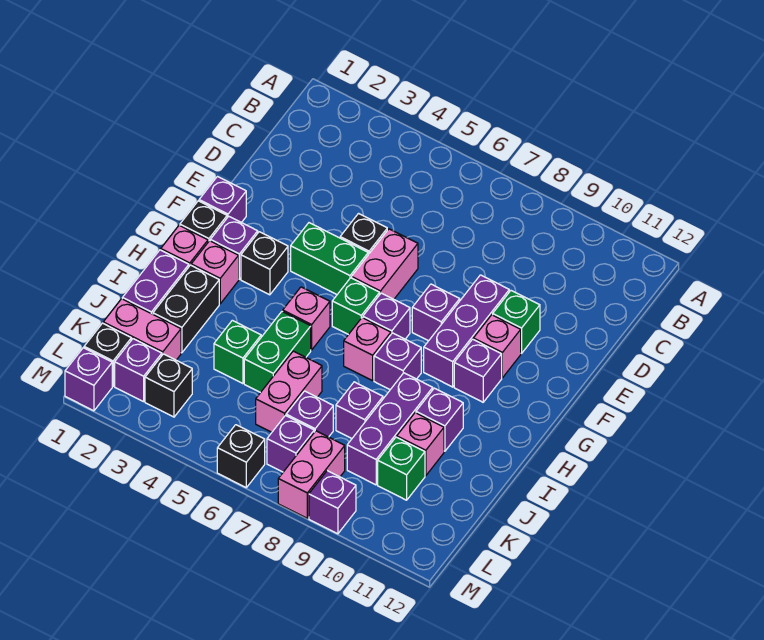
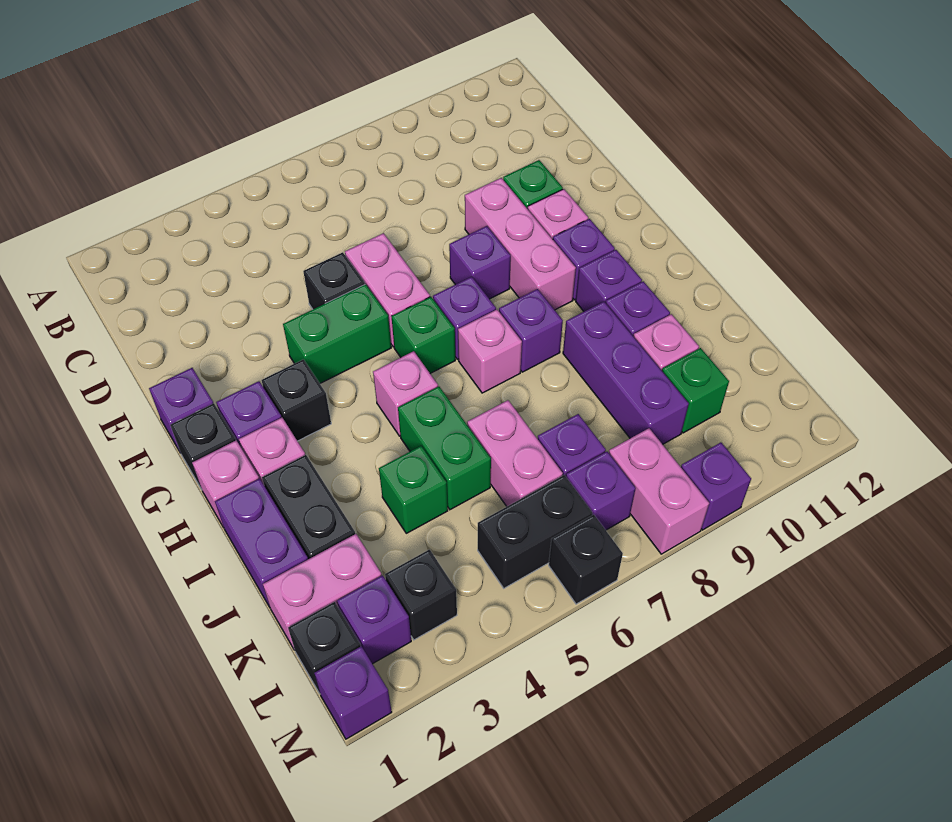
purple brick E9:G9 level 1 -> pink brick E9:G9 level 1
purple brick J8 level 1 -> purple brick H10 level 1
none -> black brick L5:L6 level 1

